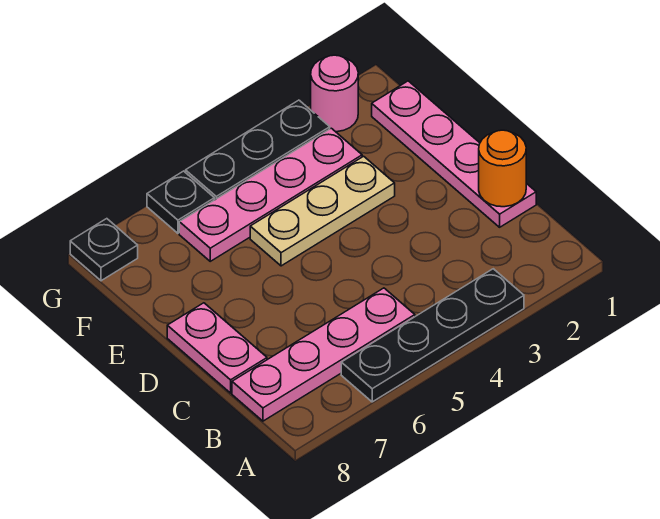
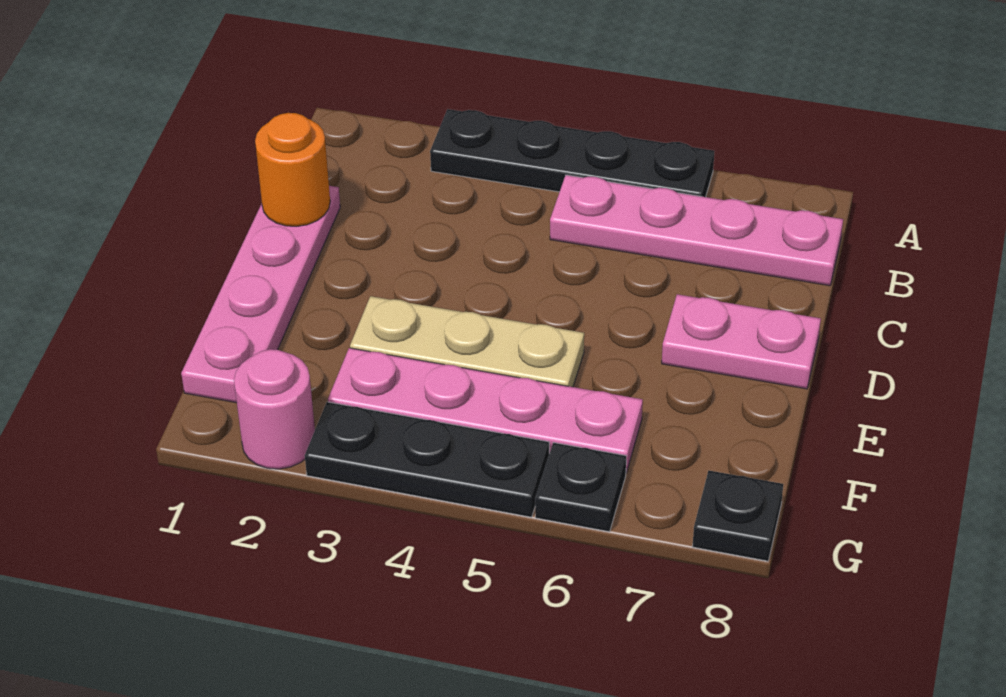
pink plate C8:D8 level 1 -> pink plate D7:D8 level 1

